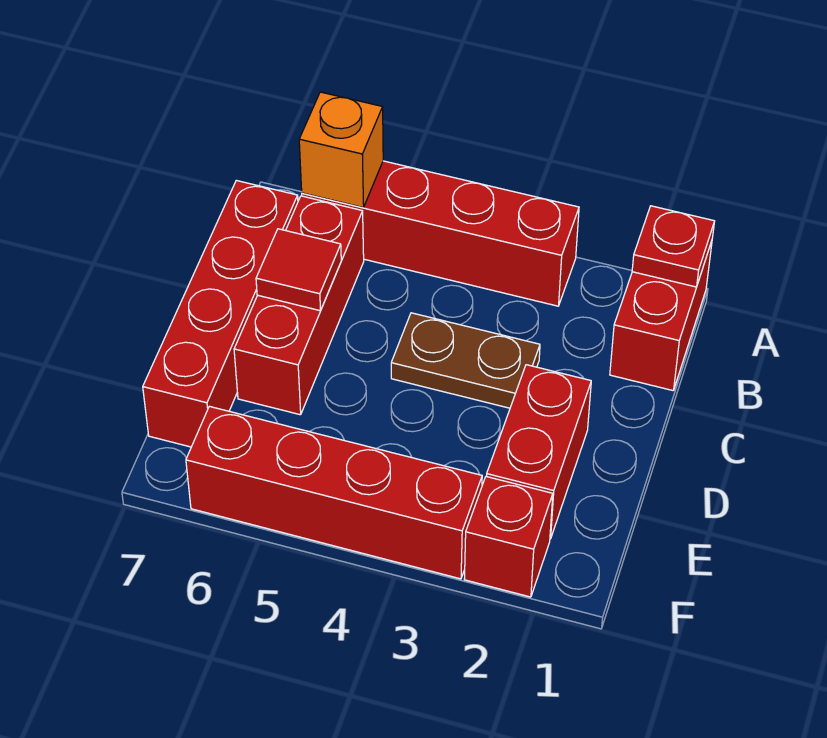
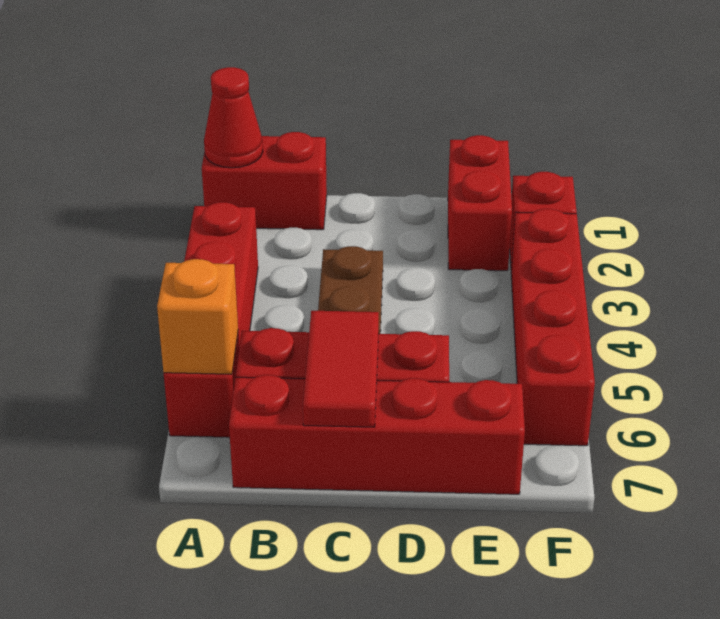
red plate A1 level 2 -> red cone A1 level 2
red tile C6 level 2 -> red tile C6:C7 level 2
red brick D2:E2 level 1 -> red brick E1:E2 level 1

